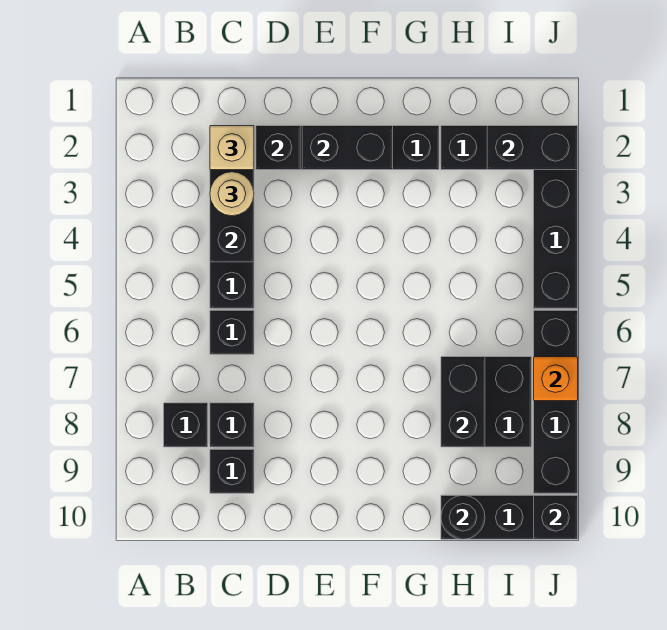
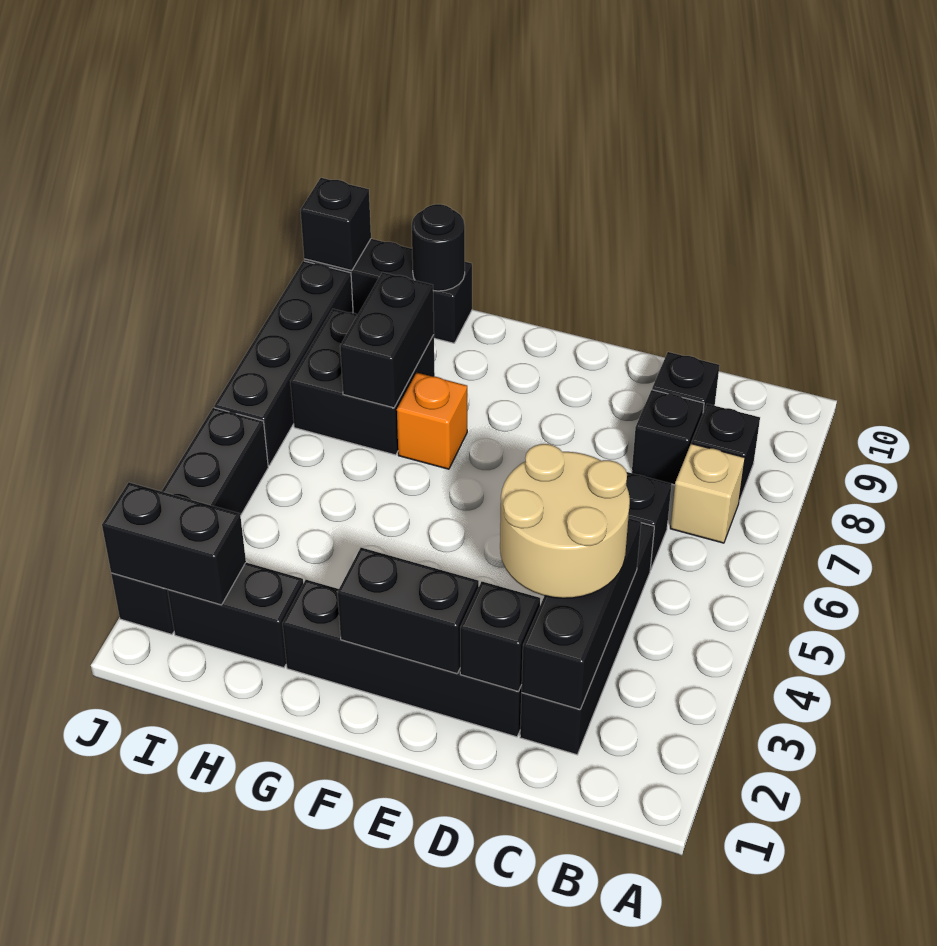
tan brick C2 level 3 -> tan brick B7 level 1
tan round brick C3 level 3 -> tan round brick C3:D4 level 3
orange brick J7 level 2 -> orange brick G7 level 1

